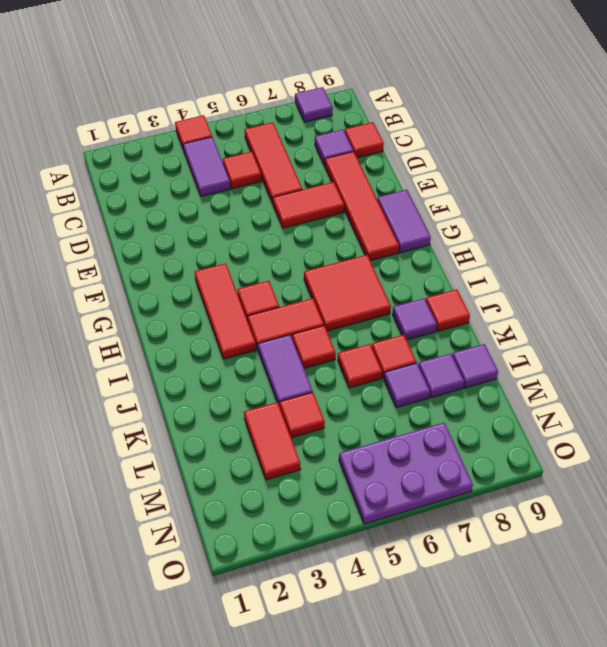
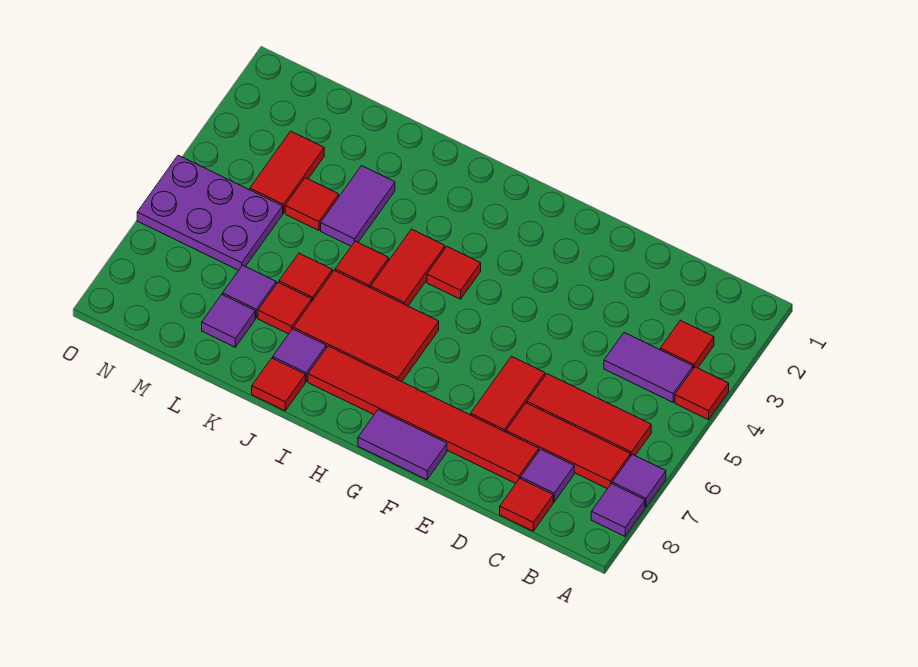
red tile C5 level 1 -> red tile B3 level 1
red tile D8:G8 level 1 -> red tile D8:I8 level 1
red tile G3:I3 level 1 -> red tile B7:D7 level 1
red tile H6:I7 level 1 -> red tile H6:J7 level 1
purple tile J4:K4 level 1 -> purple tile K3:K4 level 1
red tile L3:M3 level 1 -> red tile M3:M4 level 1
purple tile L9 level 1 -> purple tile A7 level 1
purple plate N5:O7 level 1 -> purple plate M5:O6 level 1

